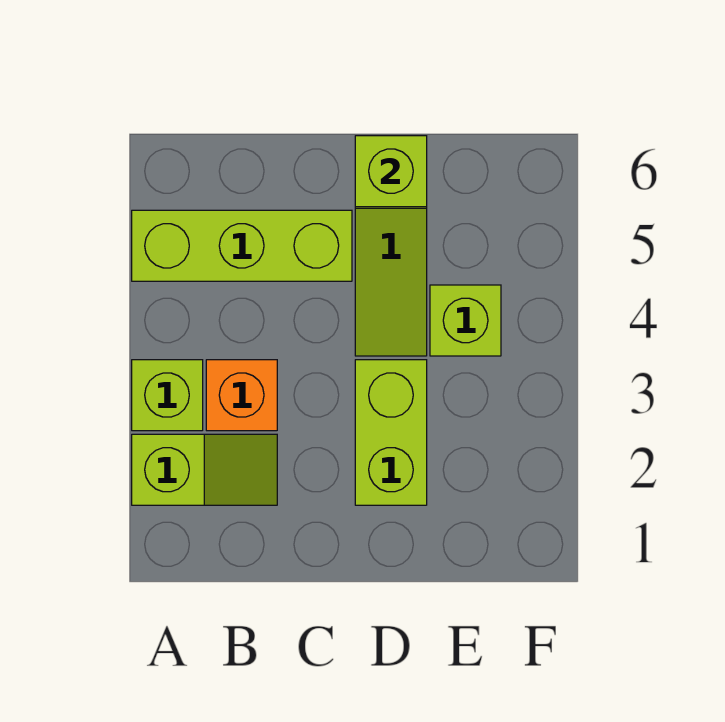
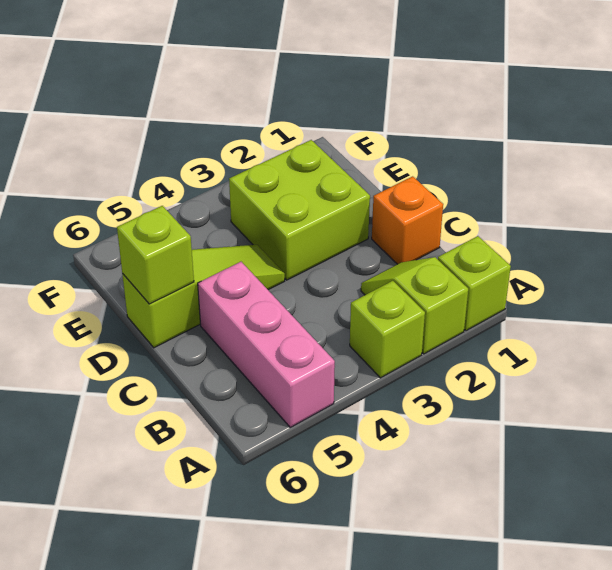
lime brick A5:C5 level 1 -> pink brick A5:C5 level 1
orange brick B3 level 1 -> orange brick C1 level 1
lime brick D2:D3 level 1 -> lime brick D2:E3 level 1
lime brick E4 level 1 -> lime brick A1 level 1

